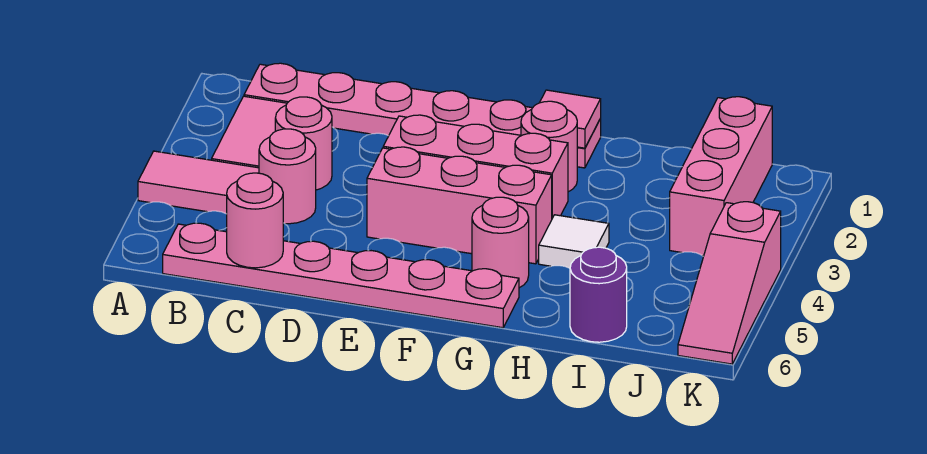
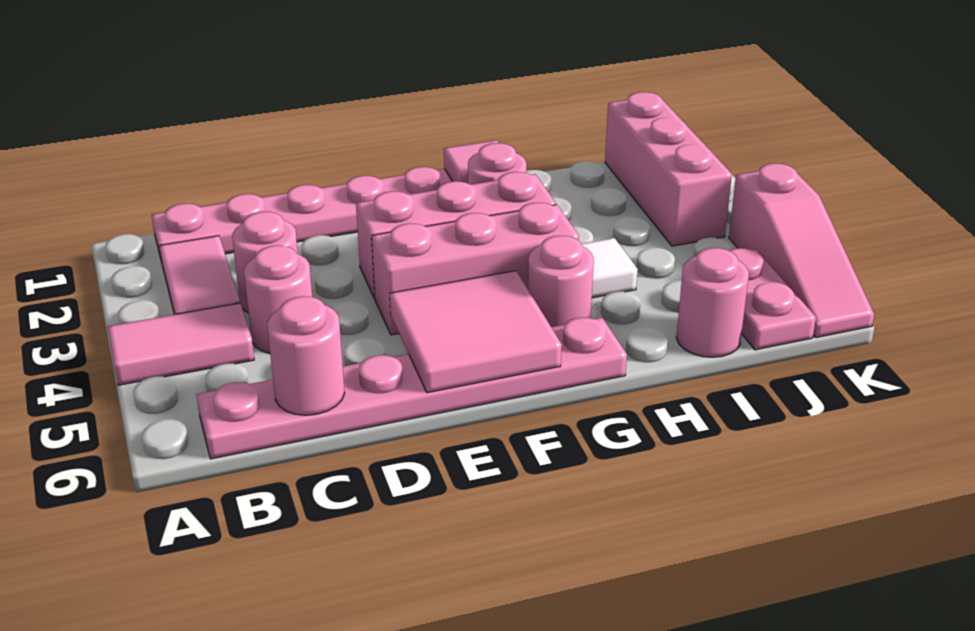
none -> pink tile E5:F6 level 2
purple round brick I6 level 1 -> pink round brick I6 level 1
none -> pink plate J5:J6 level 1

